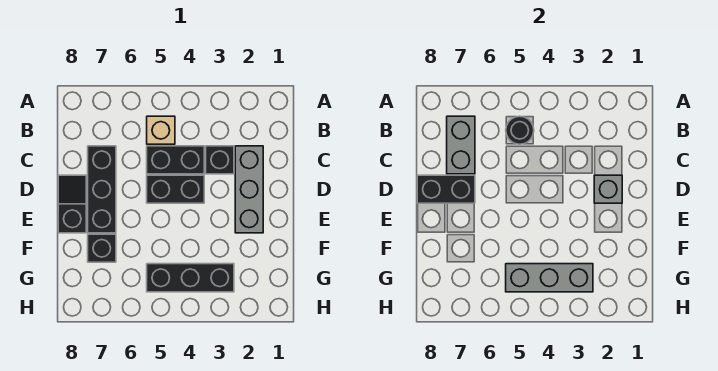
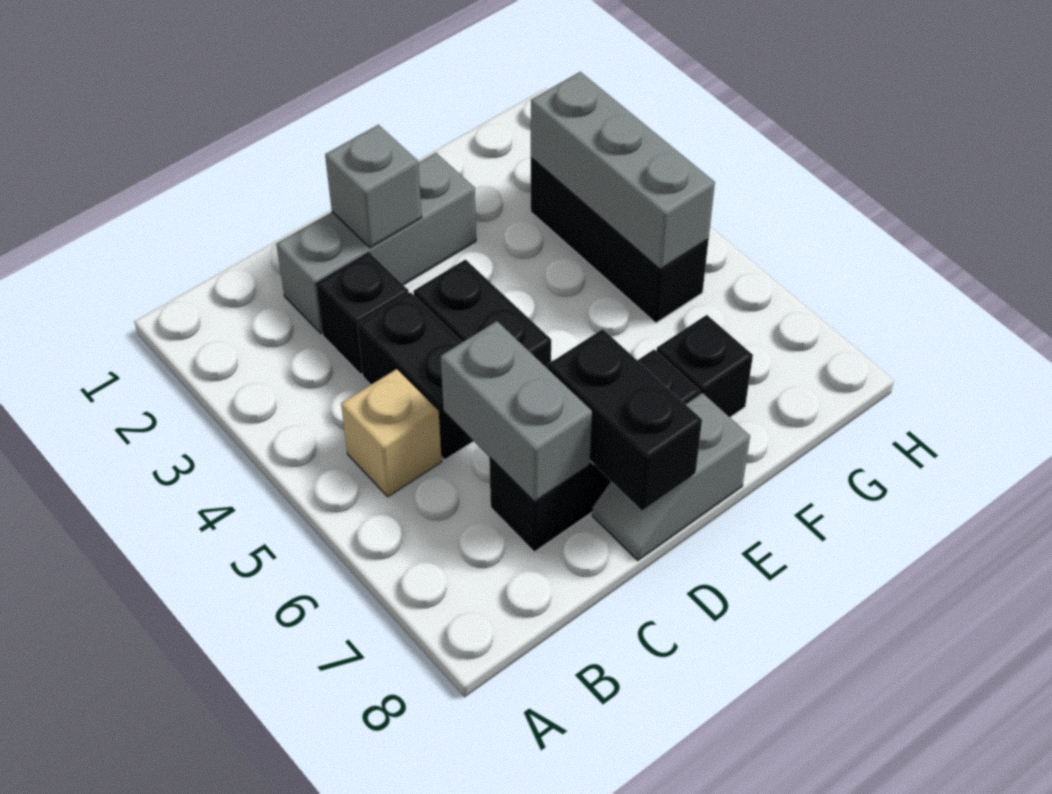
black round brick B5 level 2 -> none
grey brick B7:C7 level 2 -> grey brick C6:C7 level 2
black slope D8:E8 level 1 top E -> grey slope D8:E8 level 1 top E

